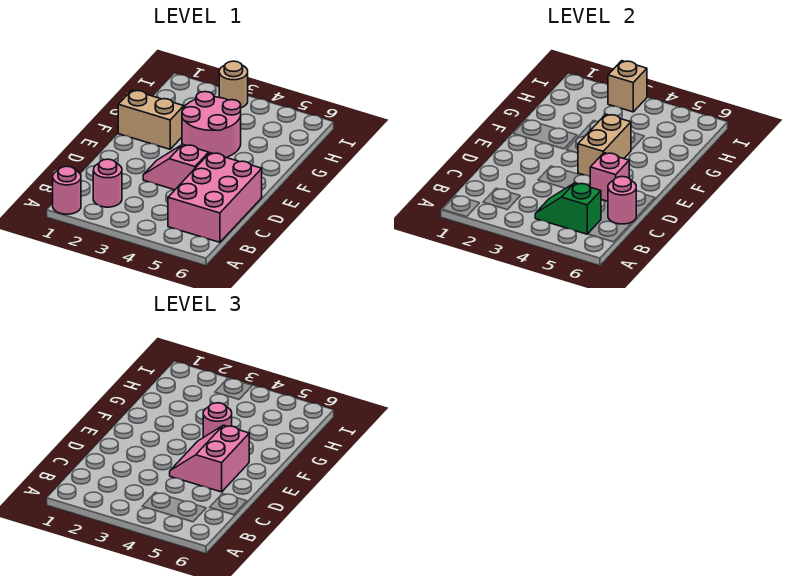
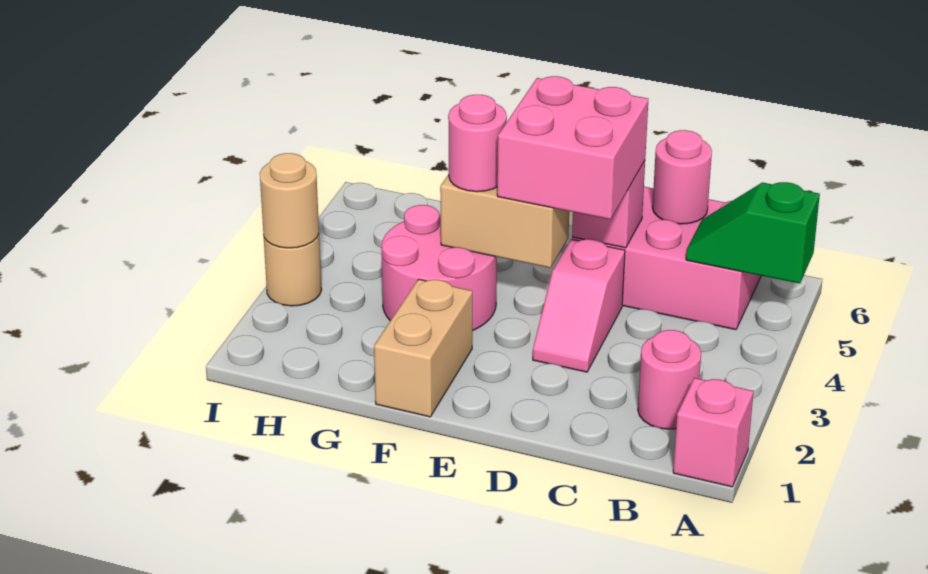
pink round brick A1 level 1 -> pink brick A1 level 1
green slope B4:B5 level 2 top 5 -> green slope A5:B5 level 2 top A
pink slope D4:E5 level 3 top 5 -> pink brick D4:E5 level 3
tan brick I3 level 2 -> tan round brick I3 level 2

